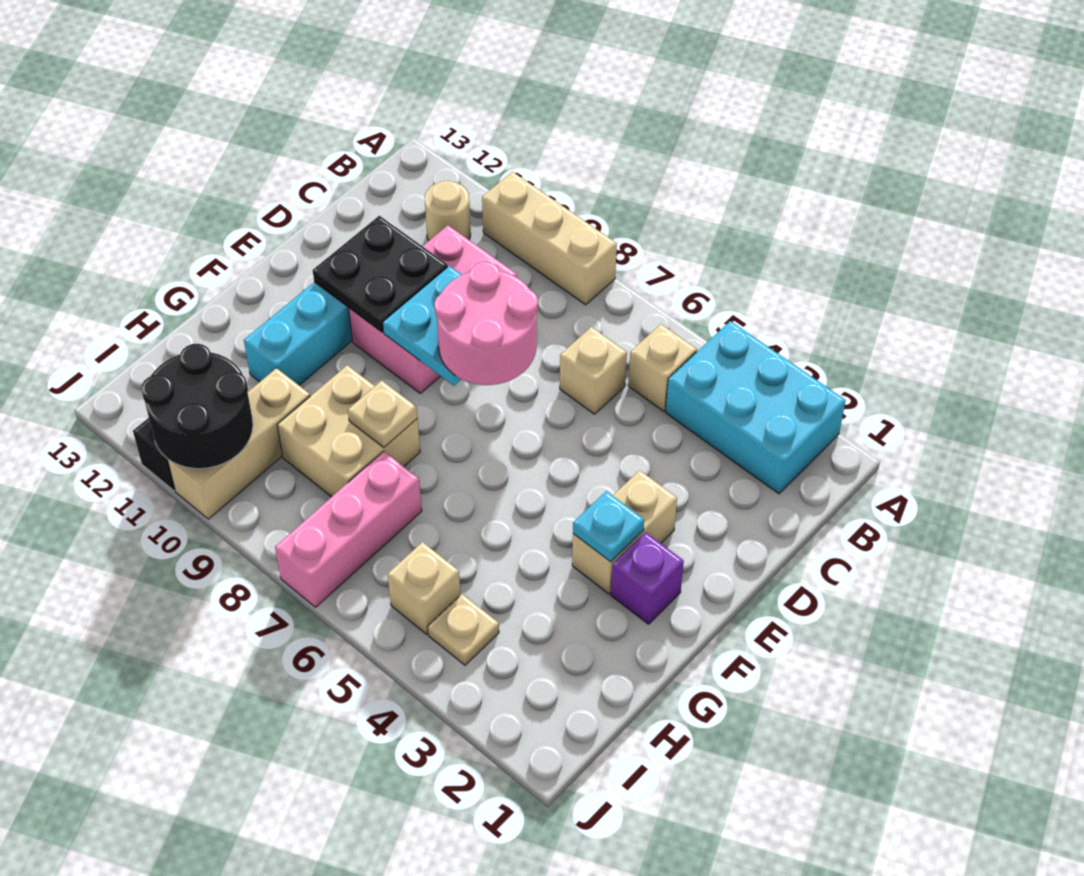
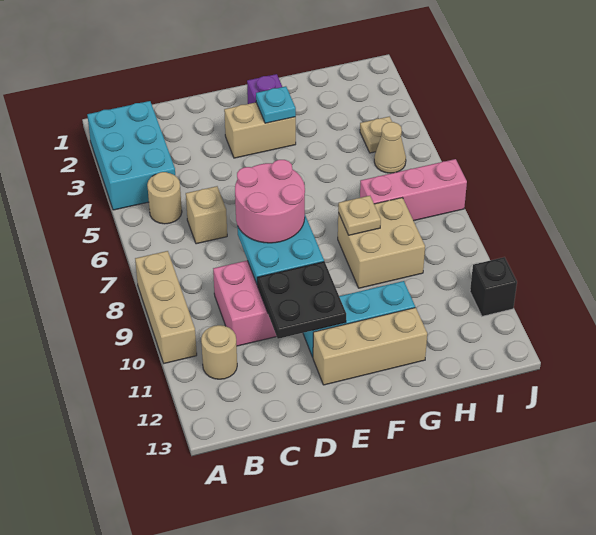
tan brick B5 level 1 -> tan round brick B5 level 1
tan brick H10:J10 level 1 -> tan brick E12:G12 level 1
tan brick I5 level 1 -> tan cone I5 level 1
black round brick I10:J11 level 2 -> none

